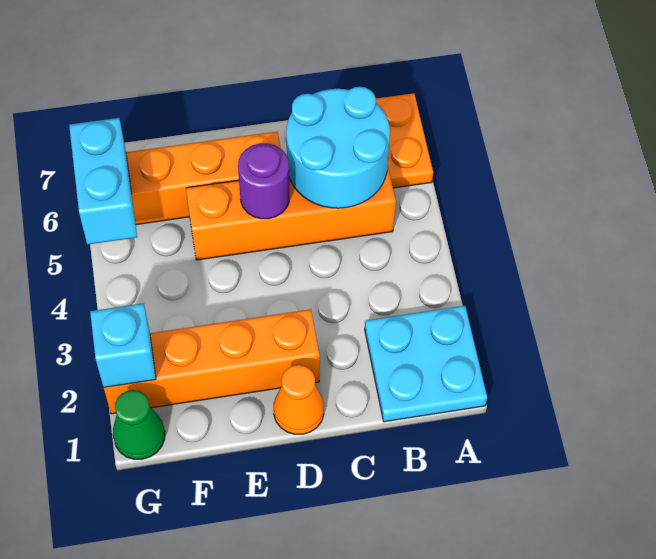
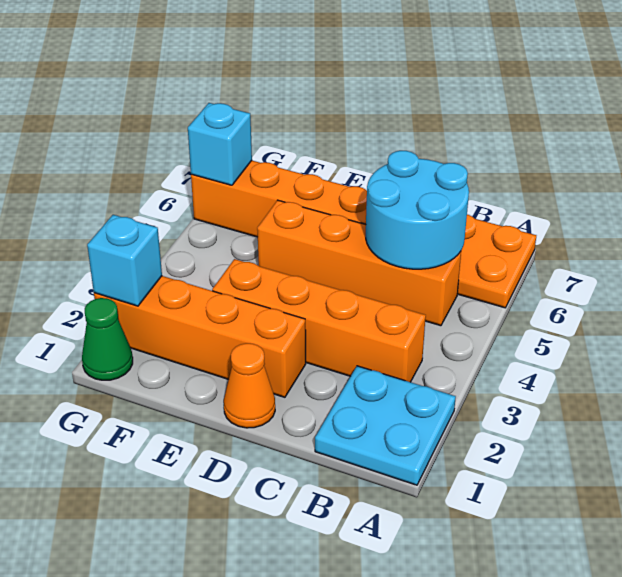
none -> orange brick B3:E3 level 1
purple round brick D5 level 2 -> none
cyan brick G5:G6 level 2 -> cyan brick G6 level 2

